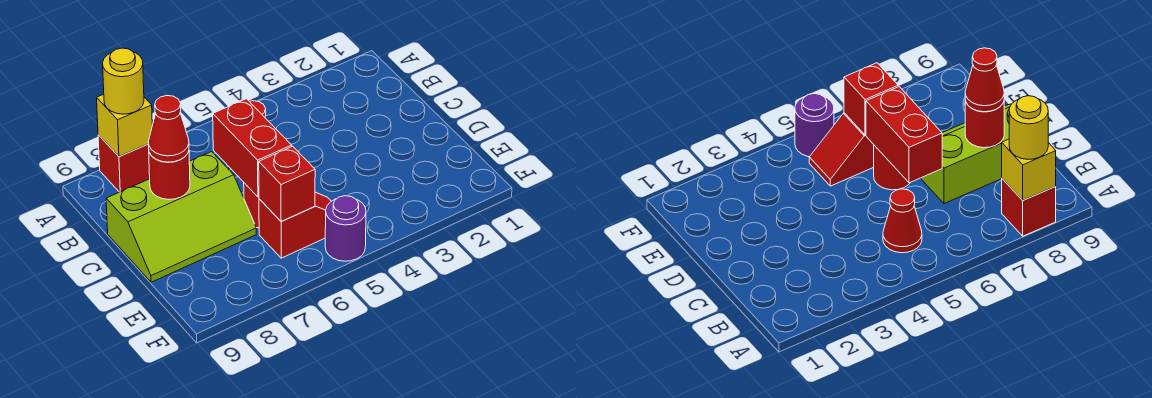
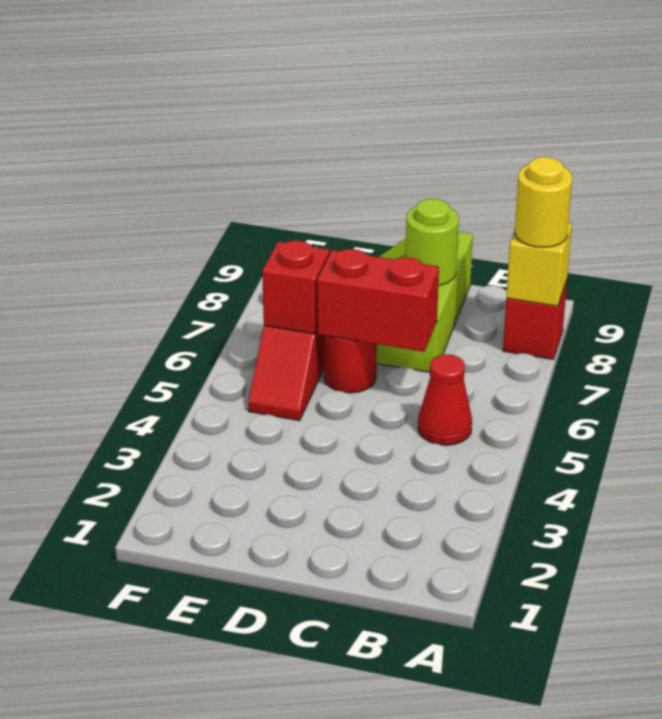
red round brick C8 level 2 -> lime round brick C8 level 2
red cone C8 level 3 -> none
purple round brick F5 level 1 -> none

